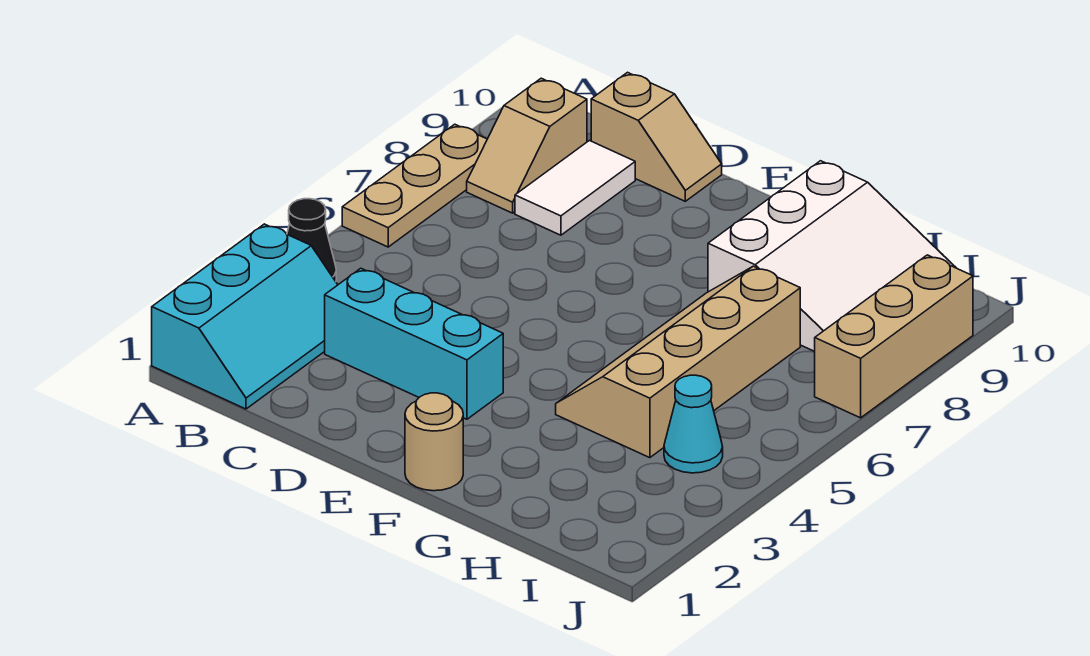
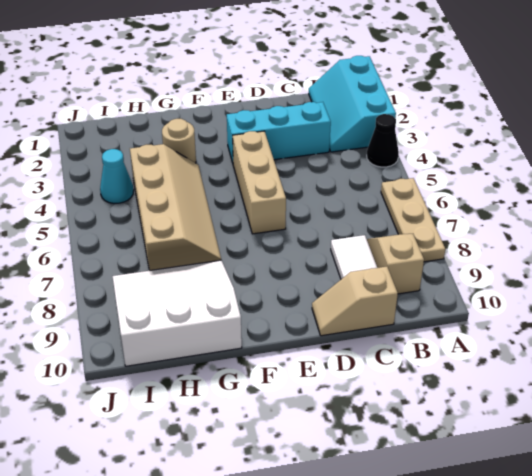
tan round brick F1 level 1 -> tan round brick G3 level 1
white slope G8:I10 level 1 top G -> white slope G8:I10 level 1 top 10
tan brick J7:J9 level 1 -> tan brick E4:E6 level 1

